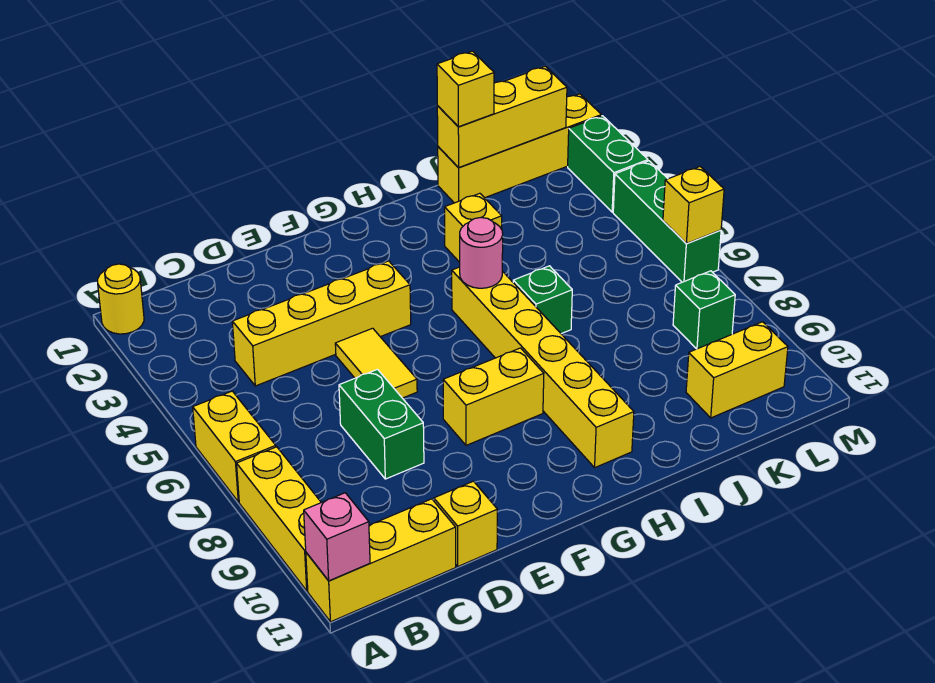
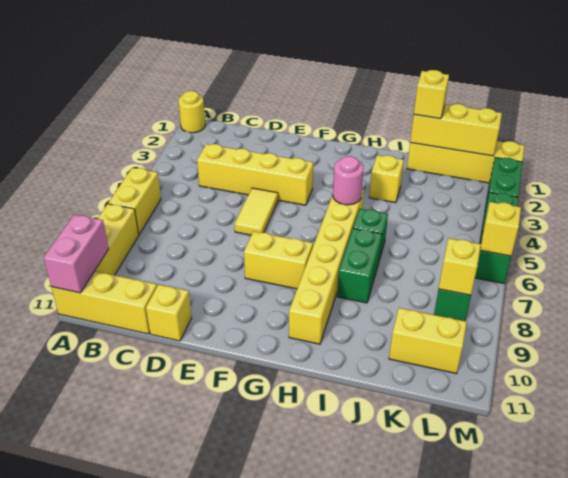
pink brick A11 level 2 -> pink brick A10:A11 level 2
green brick D7:D8 level 1 -> green brick I7:I8 level 1
none -> yellow brick L8 level 2

